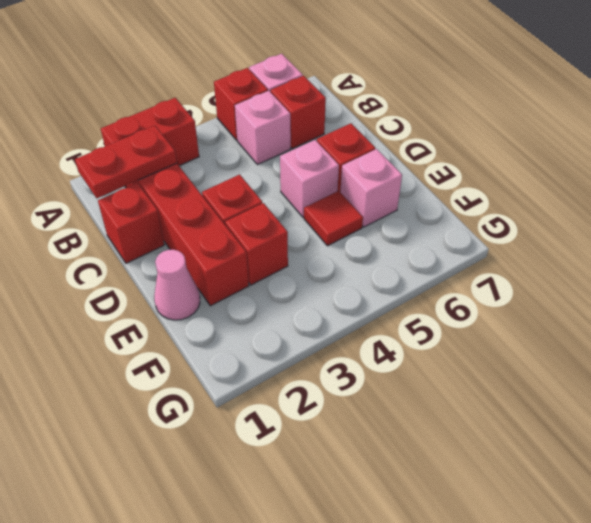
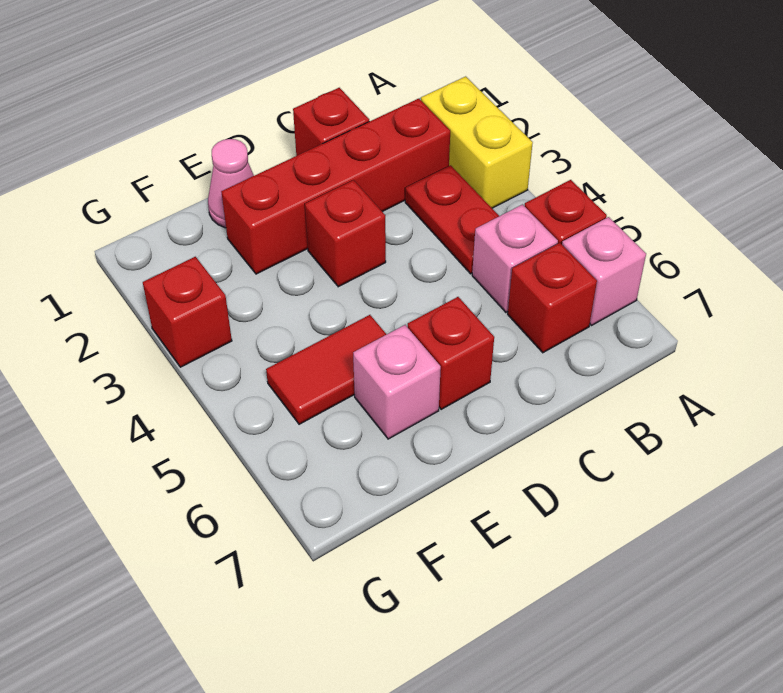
red brick A2:A3 level 1 -> yellow brick A2:A3 level 1
red plate B1:B2 level 2 -> red plate B3:B4 level 1
pink brick D5 level 1 -> none
red brick E3 level 1 -> red brick G3 level 1
red tile E5 level 1 -> red tile E5:F5 level 1

